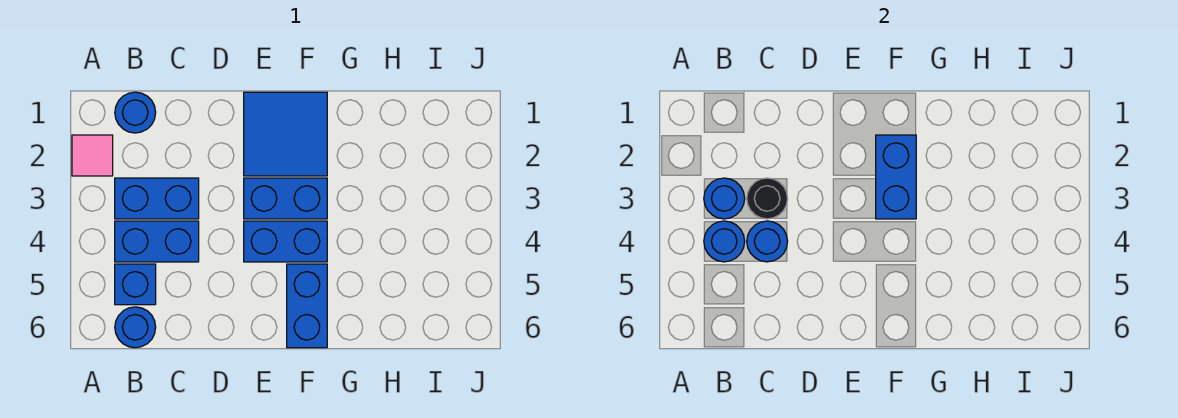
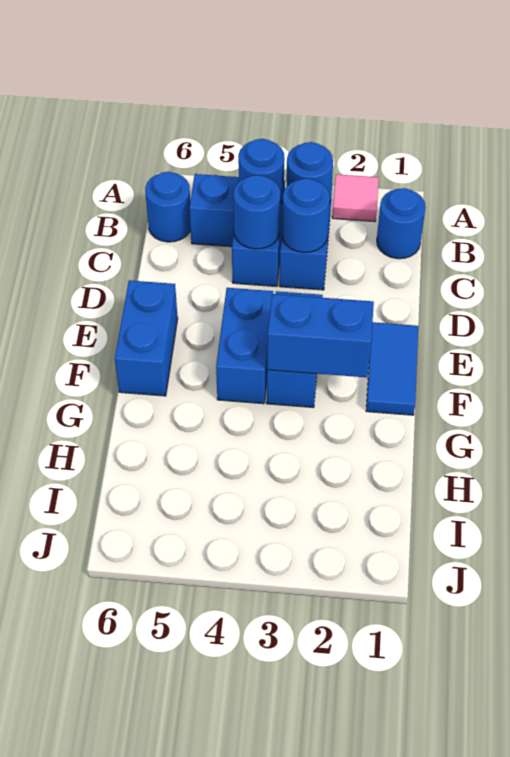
black round brick C3 level 2 -> blue round brick C3 level 2
blue tile E1:F2 level 1 -> blue tile E1:F1 level 1
blue brick F5:F6 level 1 -> blue brick E6:F6 level 1

